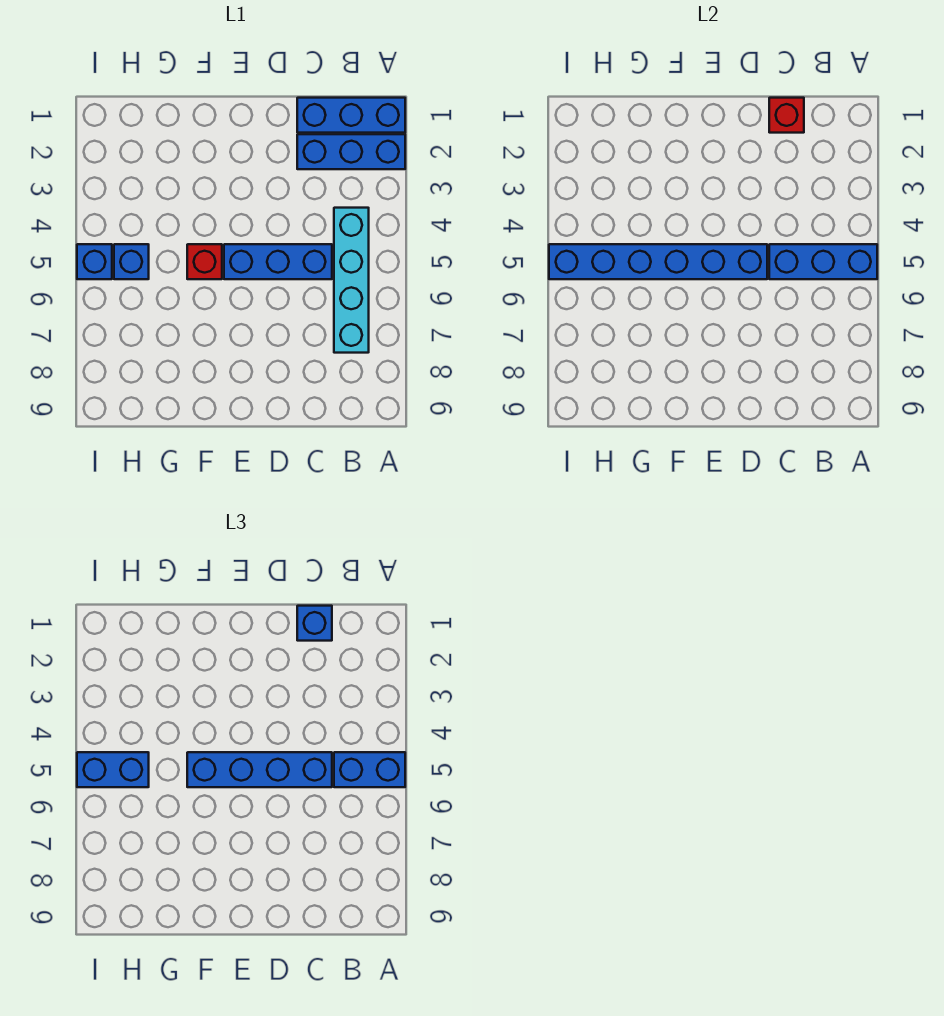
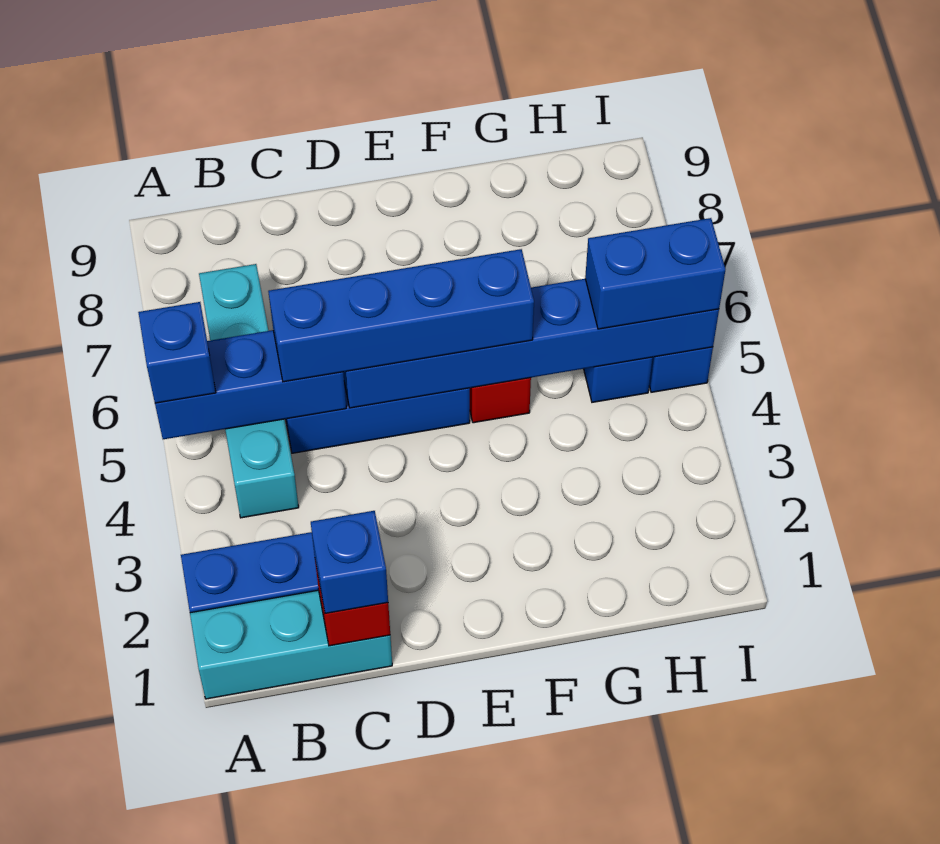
blue brick A1:C1 level 1 -> cyan brick A1:C1 level 1
blue brick A5:B5 level 3 -> blue brick A5 level 3

